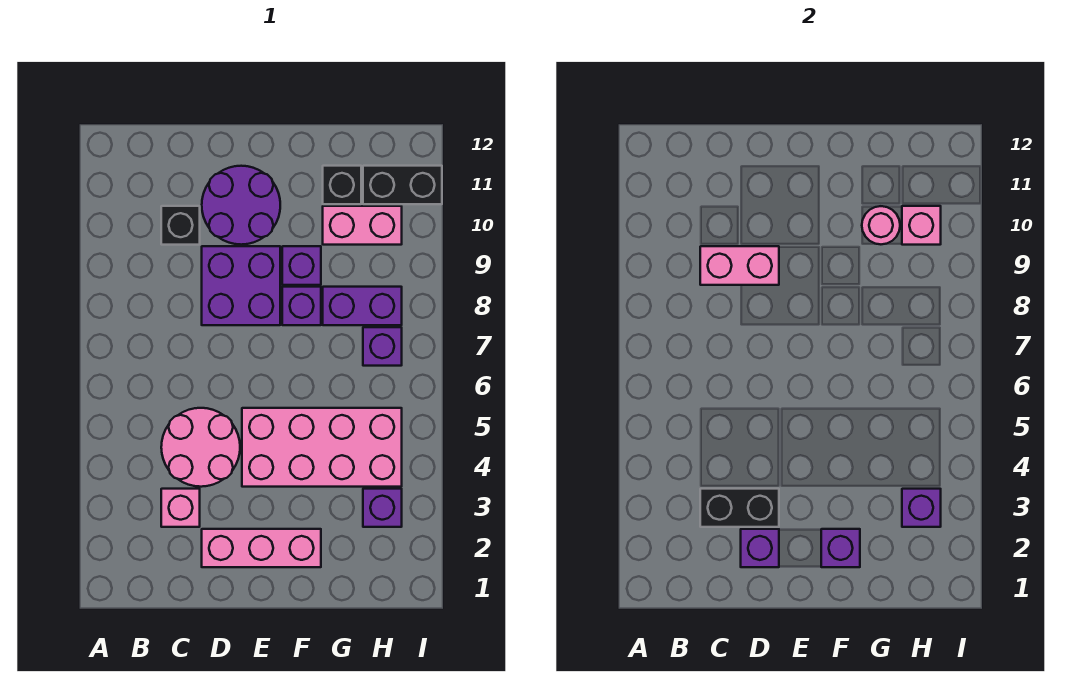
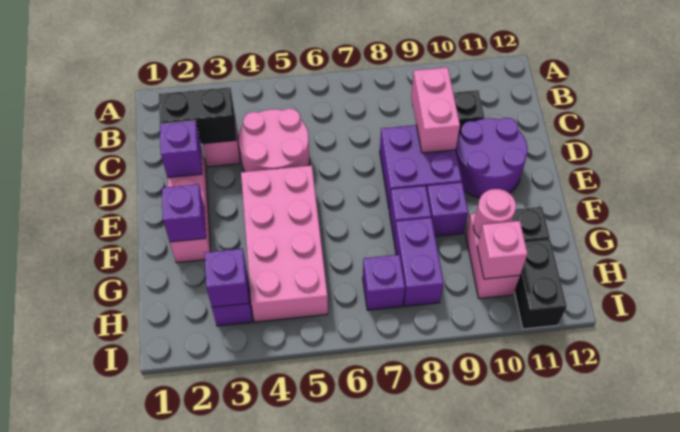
black brick C3:D3 level 2 -> black brick C2:C3 level 2

